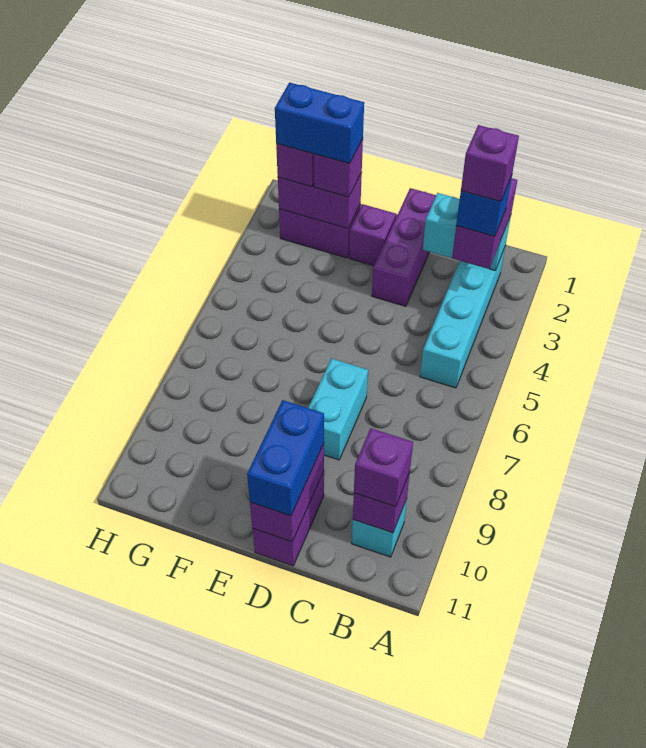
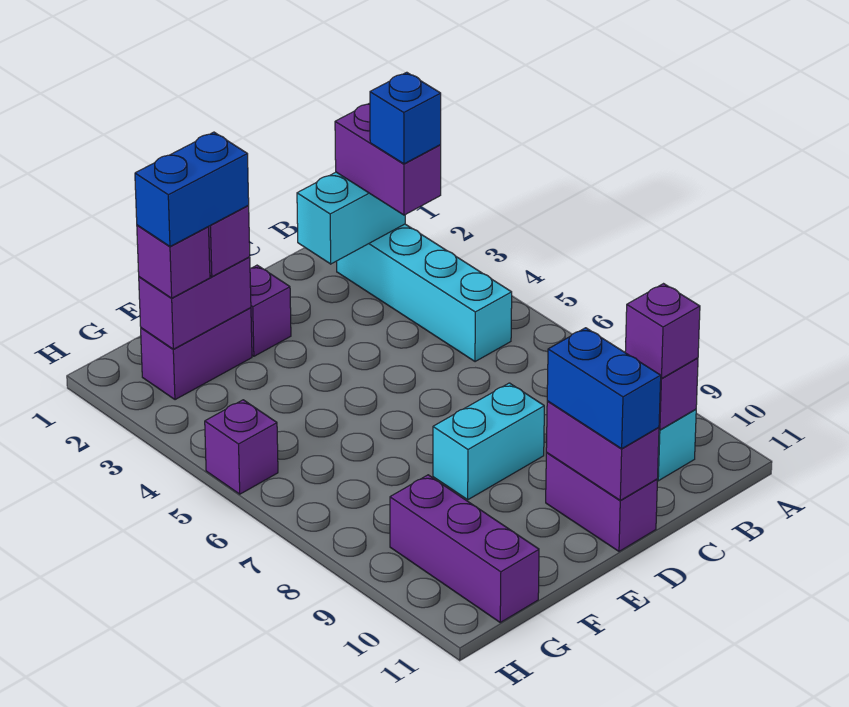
purple brick B3 level 5 -> purple brick H5 level 1
purple brick D1:D3 level 1 -> purple brick G9:G11 level 1
cyan brick D7:D8 level 1 -> cyan brick D8:E8 level 1

